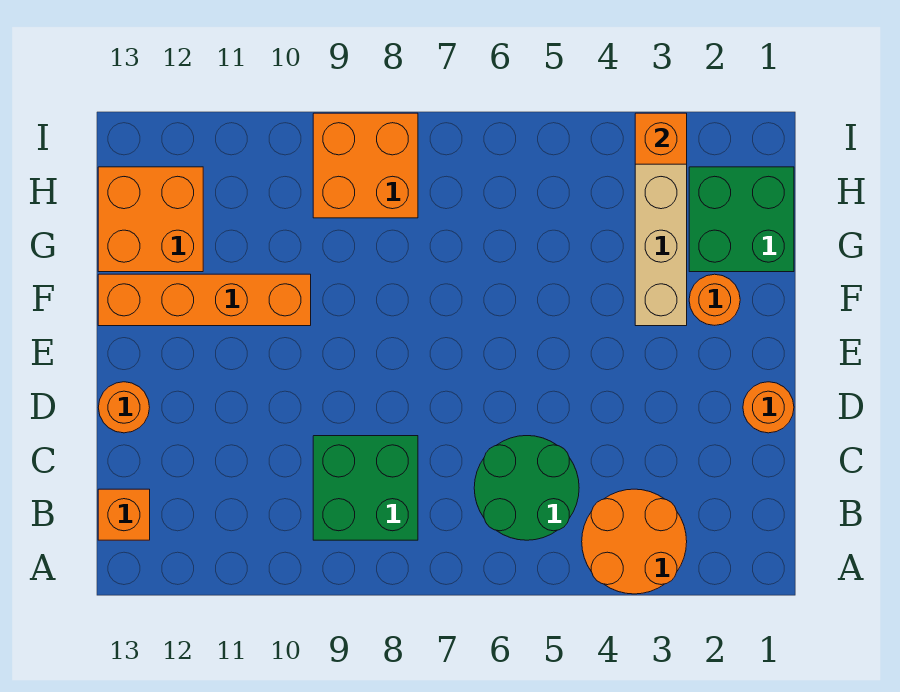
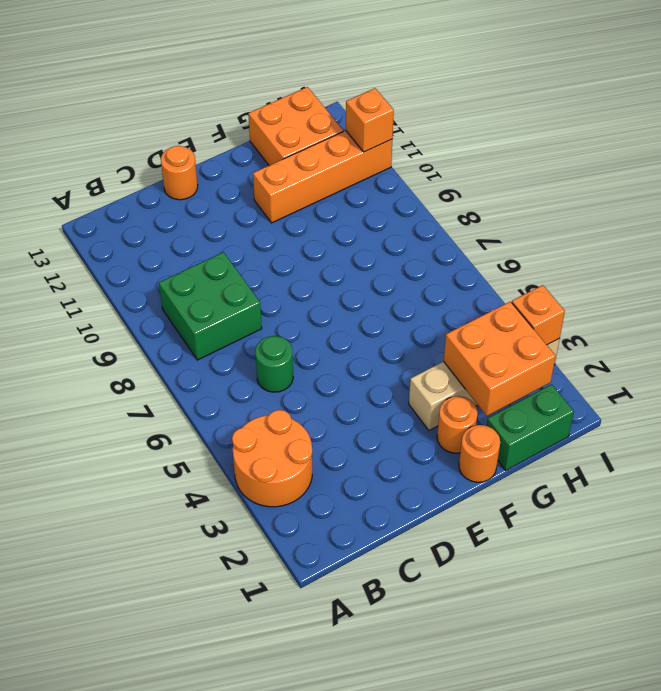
green round brick B5:C6 level 1 -> green round brick C6 level 1
orange brick B13 level 1 -> orange brick I11 level 2
orange round brick D1 level 1 -> orange round brick F1 level 1
orange brick F10:F13 level 1 -> orange brick F11:I11 level 1
green brick G1:H2 level 1 -> green brick G1:H1 level 1
orange brick H8:I9 level 1 -> orange brick G2:H3 level 2

